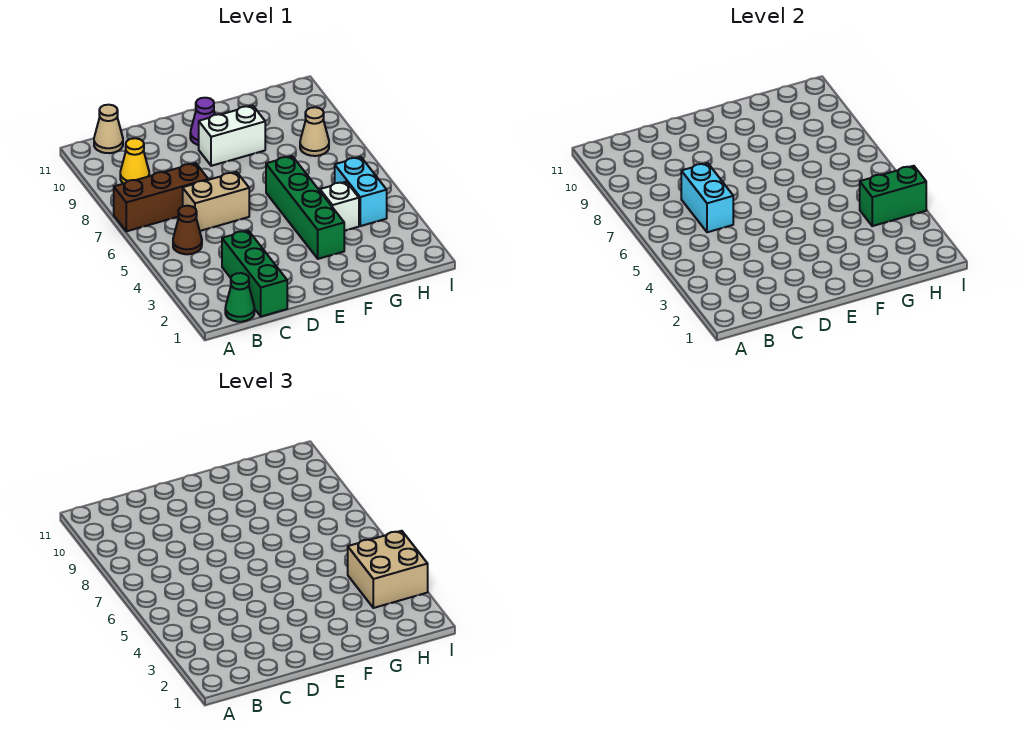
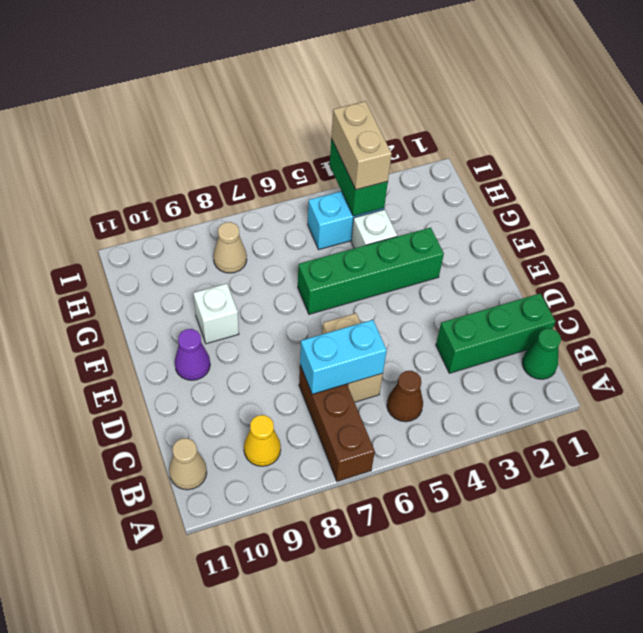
white brick E9:F9 level 1 -> white brick F9 level 1
tan brick H3:I4 level 3 -> tan brick H4:I4 level 3

